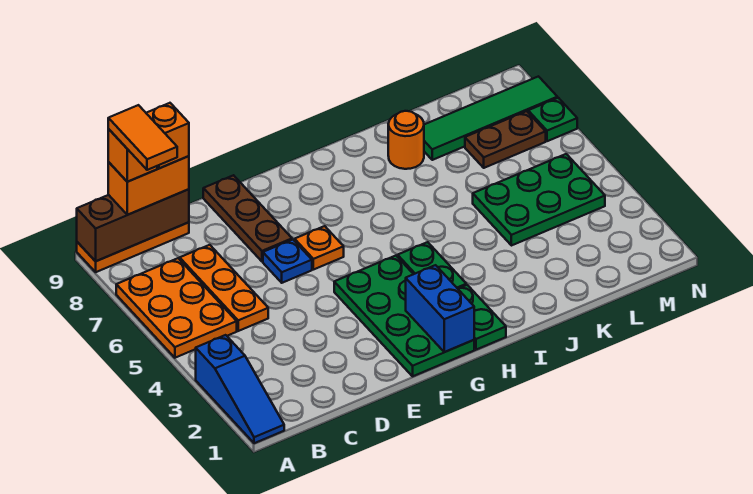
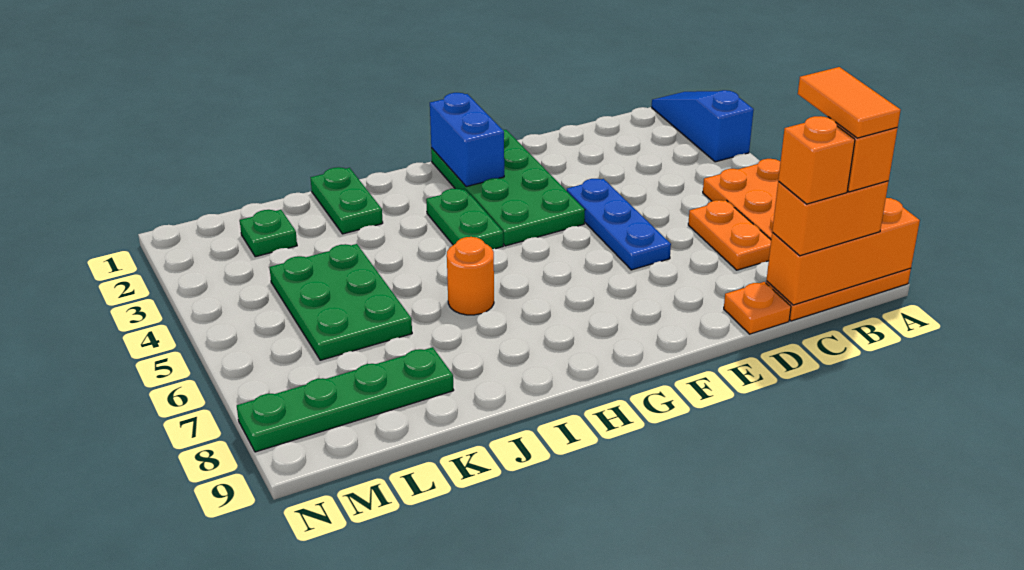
brown brick A9:C9 level 2 -> orange brick A9:C9 level 2
orange plate C5:C7 level 1 -> orange plate C6:C7 level 1
blue plate E6 level 1 -> blue plate E4:E6 level 1
brown plate E7:E9 level 1 -> none
orange plate F6 level 1 -> orange plate D9 level 1
green plate H1:H2 level 1 -> green plate J1:J2 level 1
orange round brick J8 level 1 -> orange round brick I6 level 1
green plate K4:M5 level 1 -> green plate K4:L6 level 1
green tile K8:N8 level 1 -> green plate K8:N8 level 1
brown plate L7:M7 level 1 -> none
green plate N7 level 1 -> green plate L2 level 1

